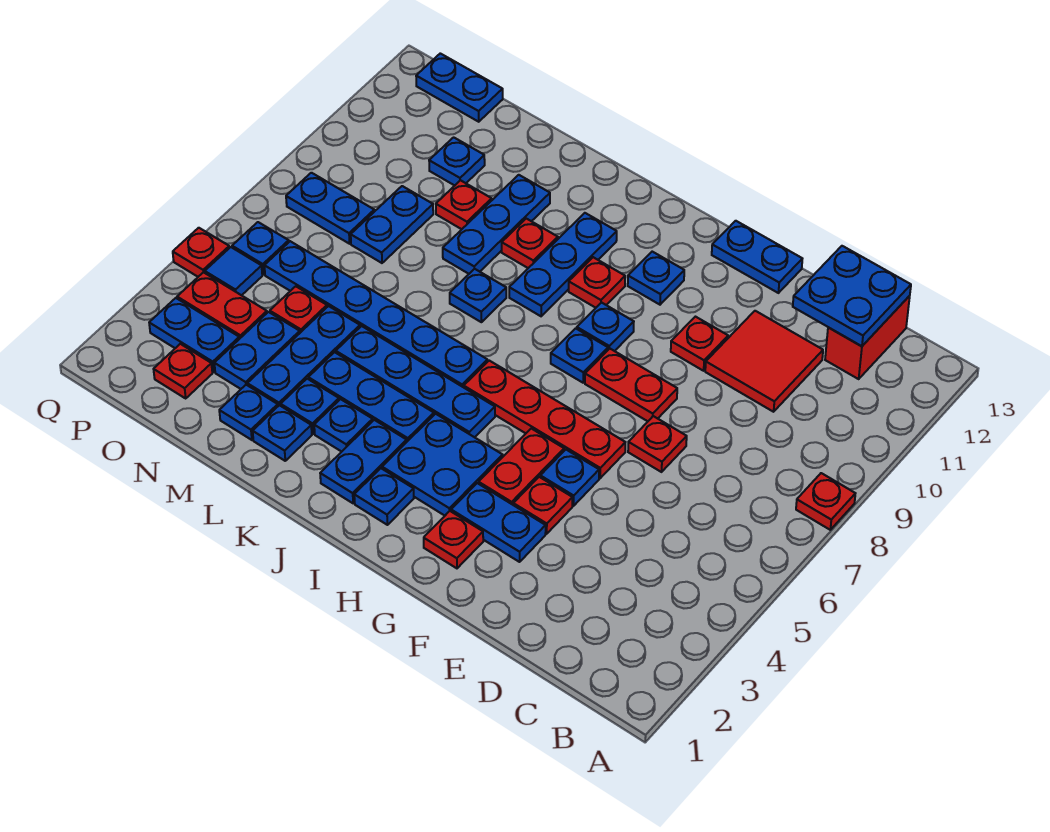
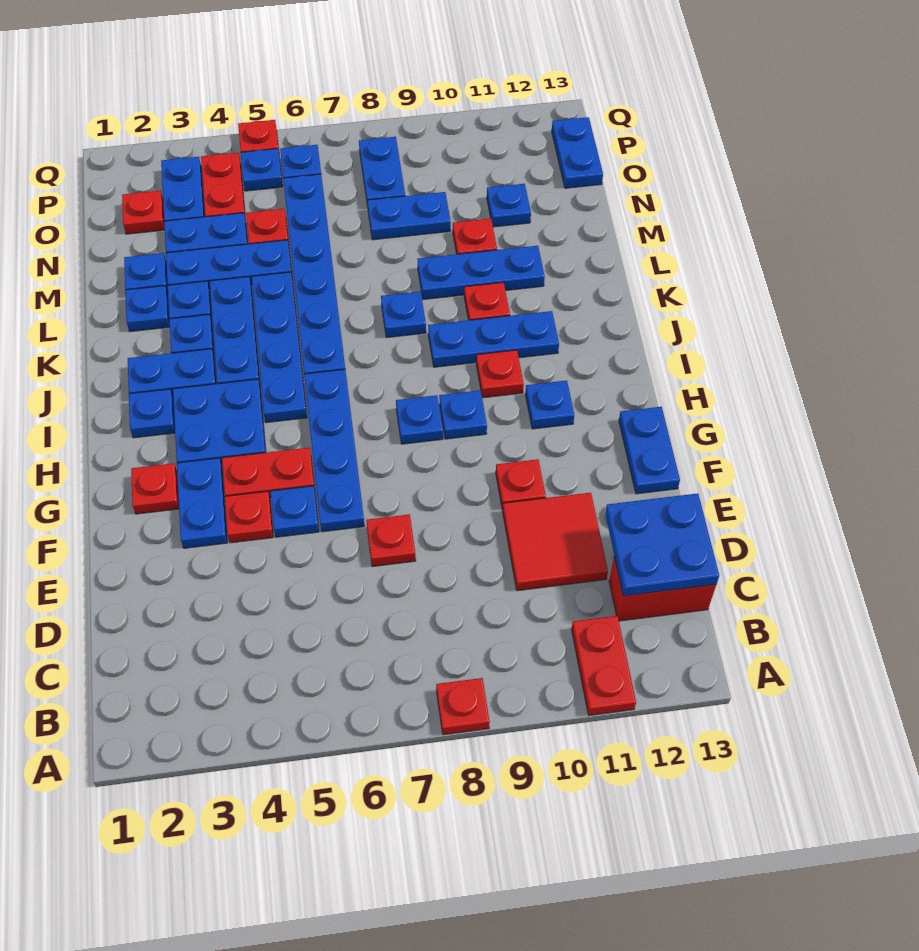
red plate F6:I6 level 1 -> blue plate F6:I6 level 1
red plate F8:G8 level 1 -> red plate A11:B11 level 1
blue tile P5 level 1 -> blue plate P5 level 1

